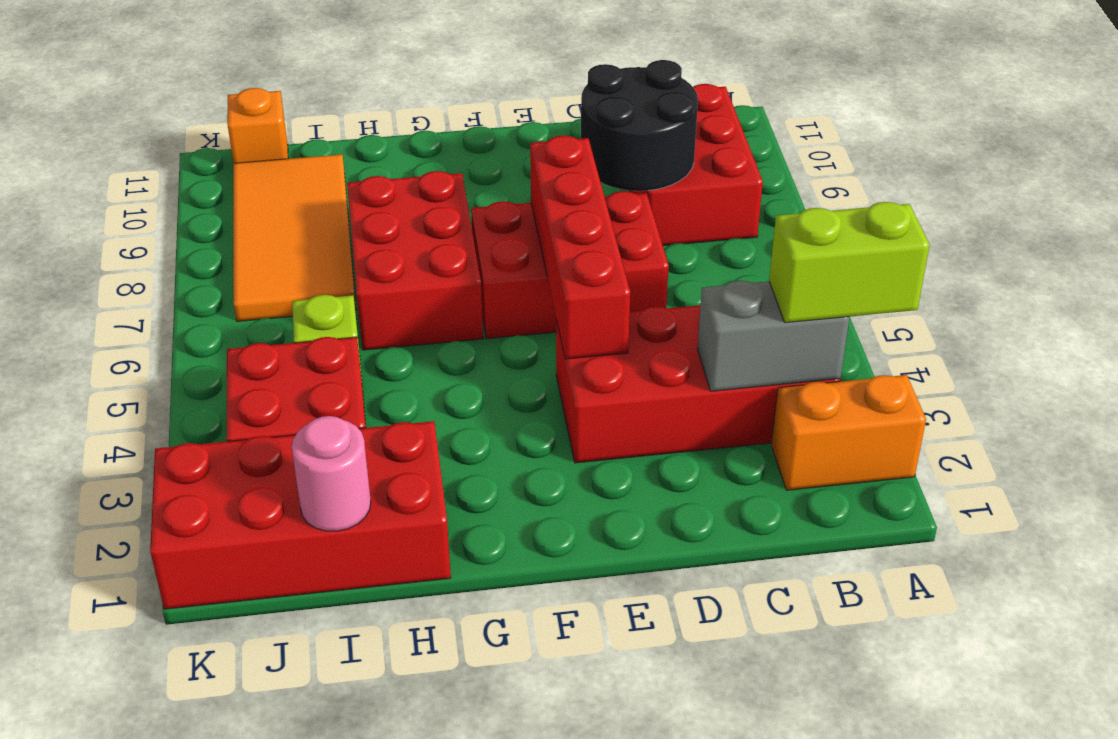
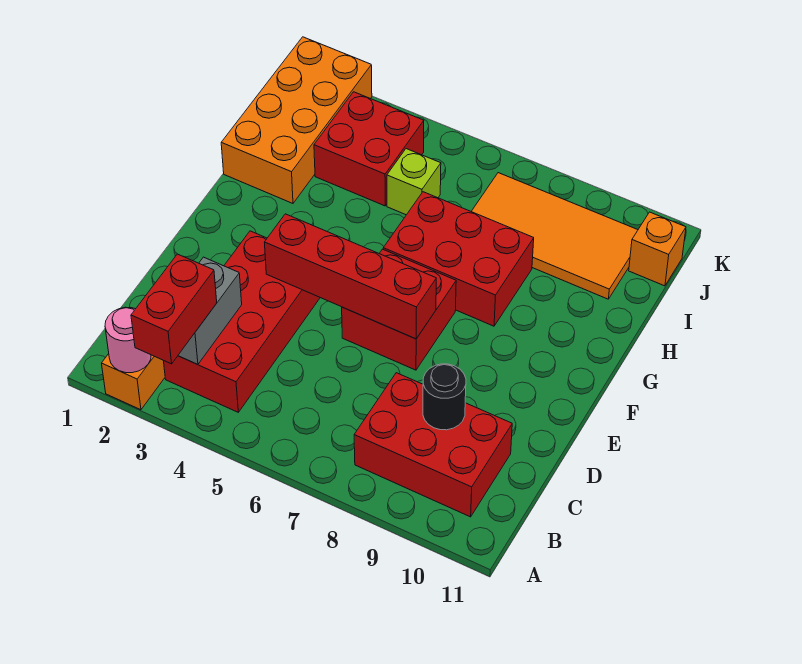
lime brick A3:B3 level 3 -> red brick A3:B3 level 3
black round brick C8:D9 level 2 -> black round brick C9 level 2
red brick D6:F7 level 1 -> red brick E6:F7 level 1
red brick H1:K2 level 1 -> orange brick H1:K2 level 1
pink round brick I1 level 2 -> pink round brick A2 level 2

